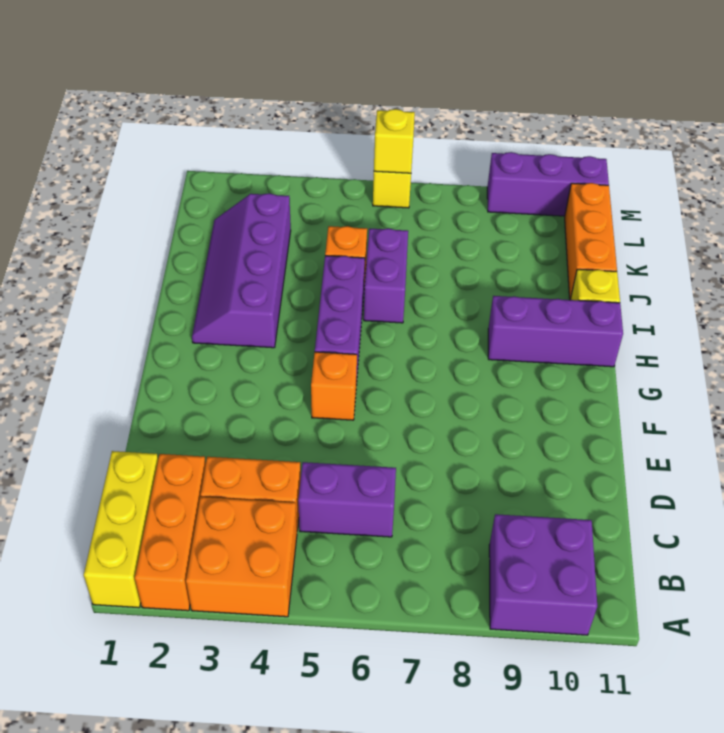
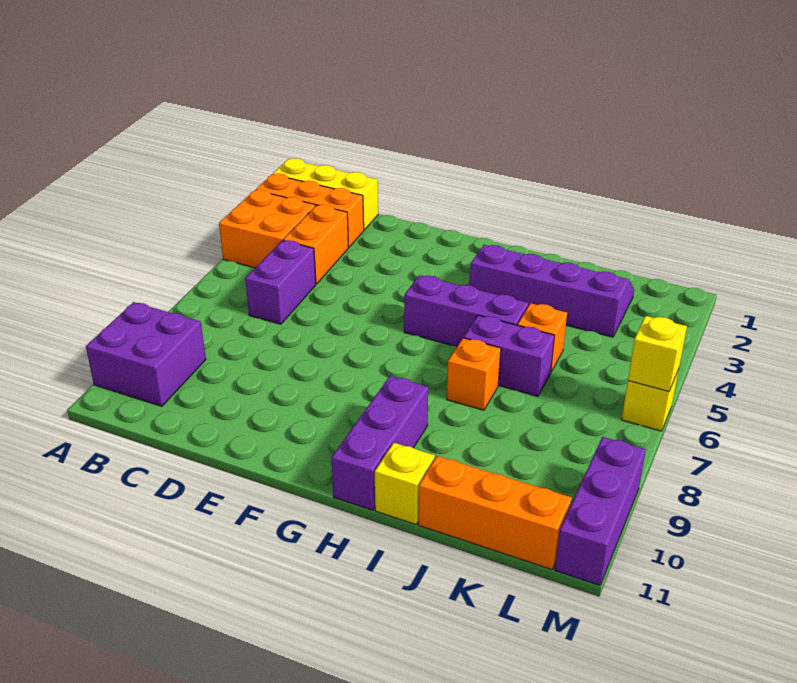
orange brick F5 level 1 -> orange brick I7 level 1

